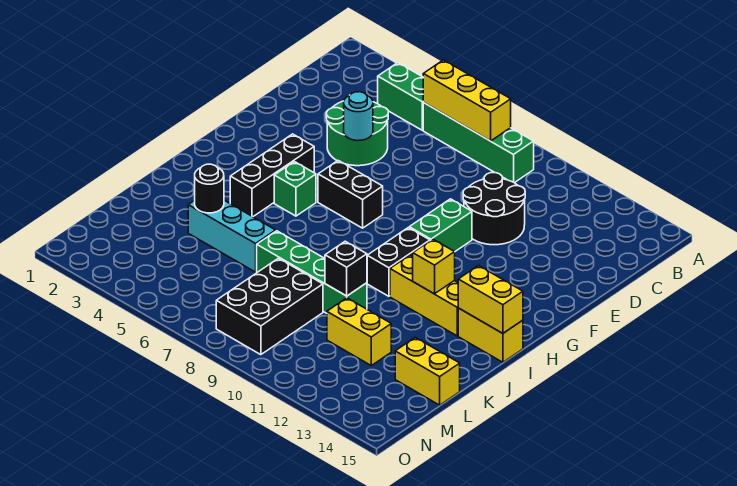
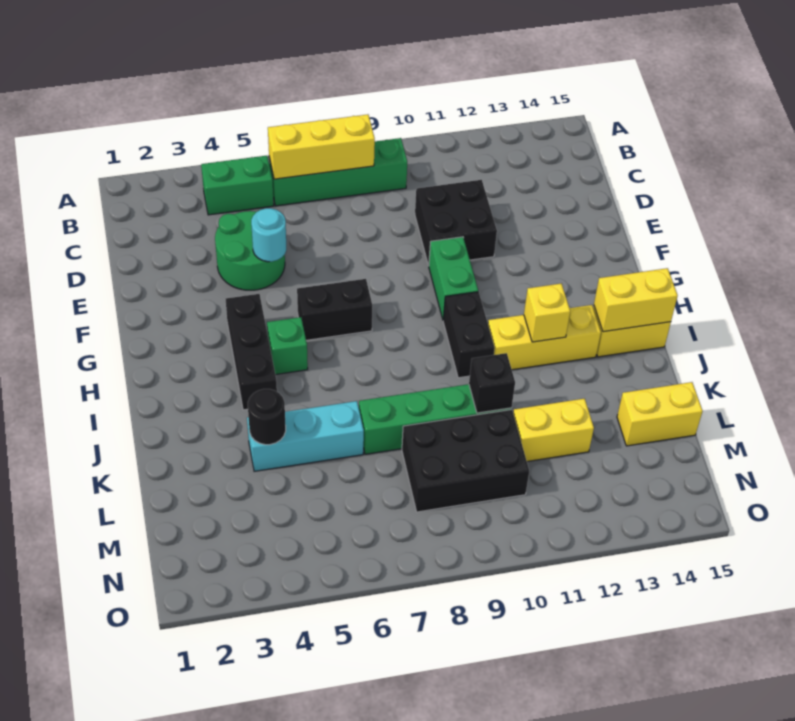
black round brick D10:E11 level 1 -> black brick D10:E11 level 1
black brick L8:N9 level 1 -> black brick L8:M10 level 1

